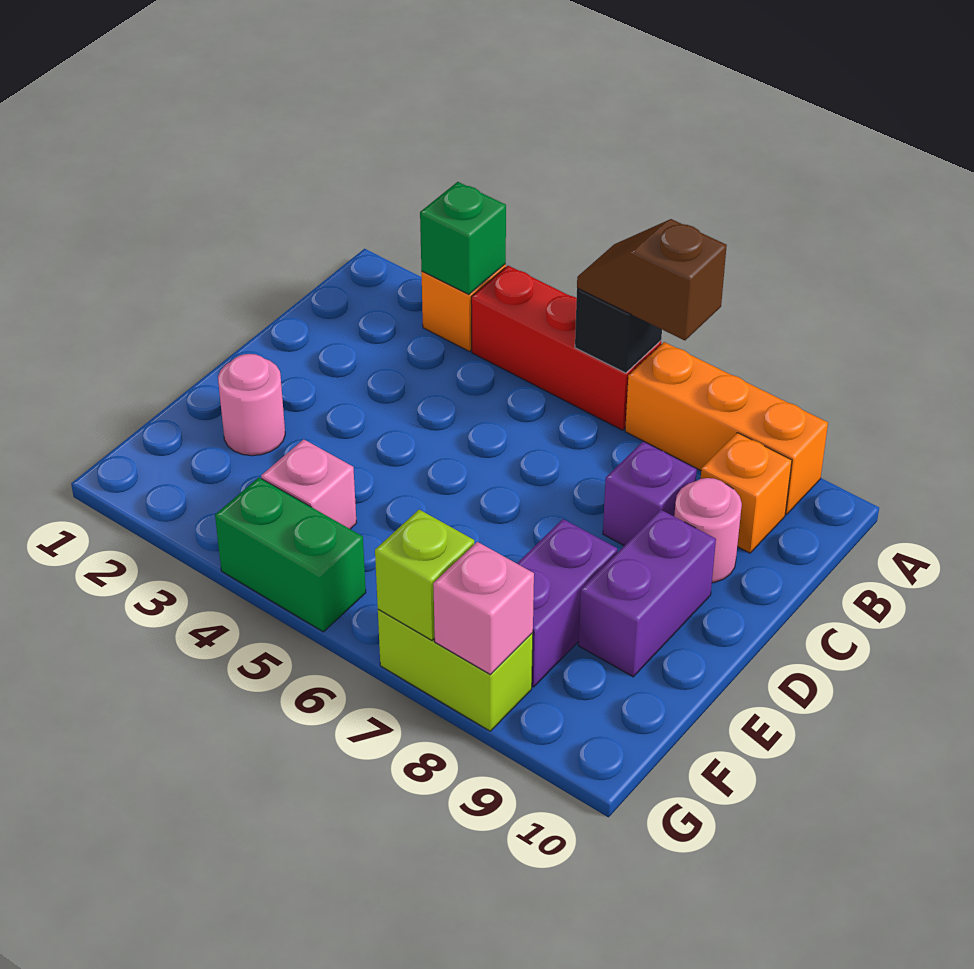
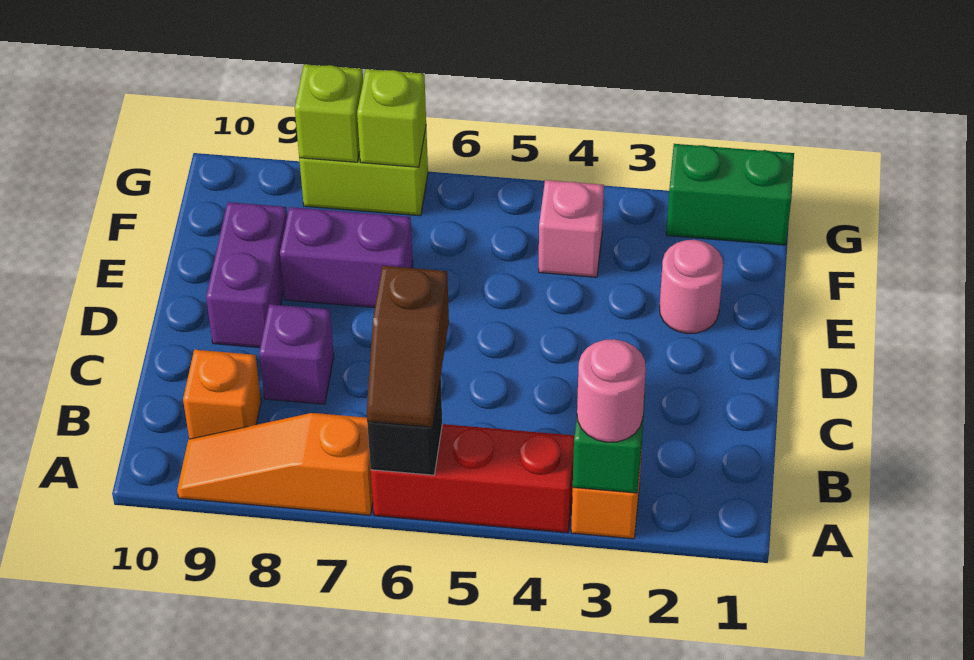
brown slope A6:A7 level 3 top 7 -> brown slope A6:B6 level 3 top B
orange brick A7:A9 level 1 -> orange slope A7:A9 level 1 top 7
pink round brick C9 level 1 -> pink round brick A3 level 3
purple brick E8:F8 level 1 -> purple brick E7:E8 level 1
green brick G4:G5 level 1 -> green brick G1:G2 level 1
pink brick G8 level 2 -> lime brick G8 level 2

